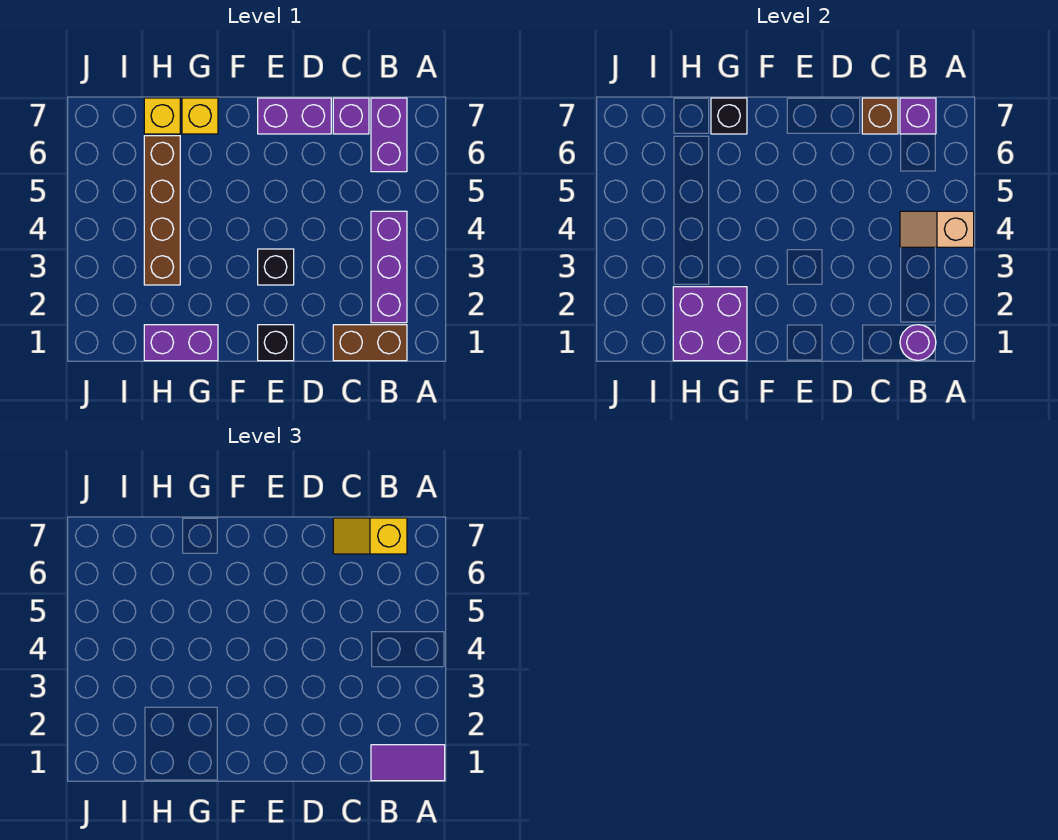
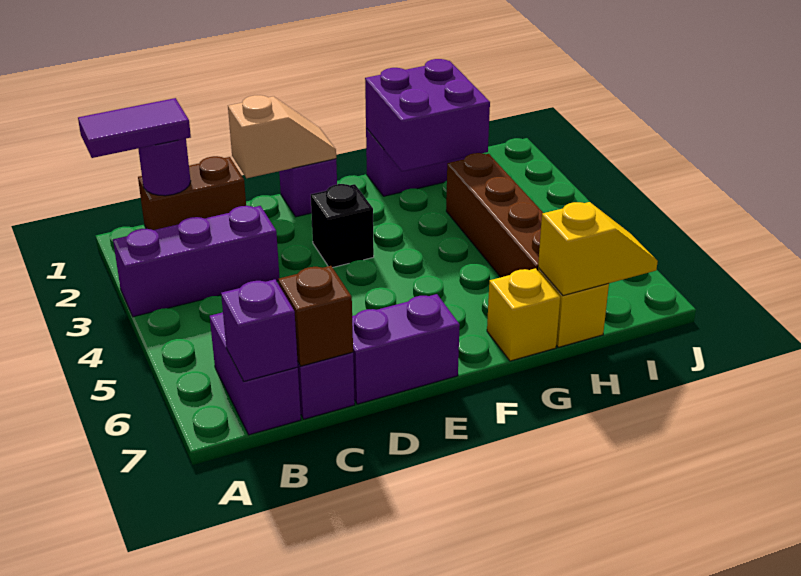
tan slope A4:B4 level 2 top A -> tan slope D1:E1 level 2 top D
purple brick B2:B4 level 1 -> purple brick A3:C3 level 1
yellow slope B7:C7 level 3 top B -> yellow slope H7:I7 level 2 top H
black brick E1 level 1 -> purple brick E1 level 1
black brick G7 level 2 -> none

